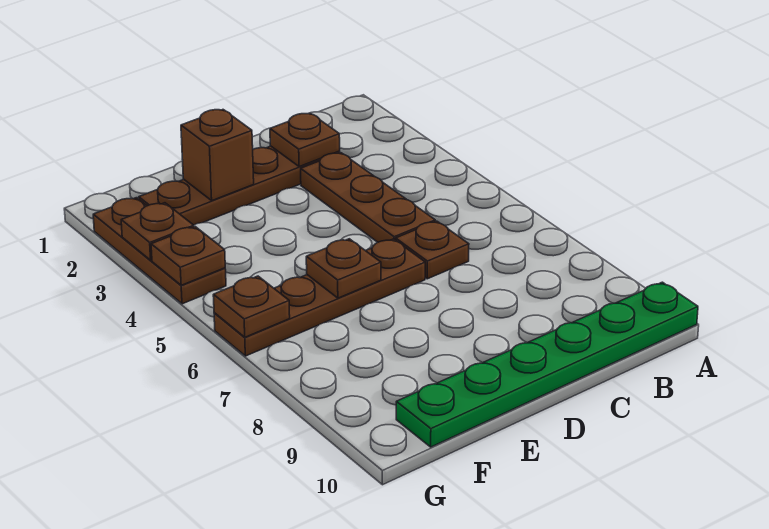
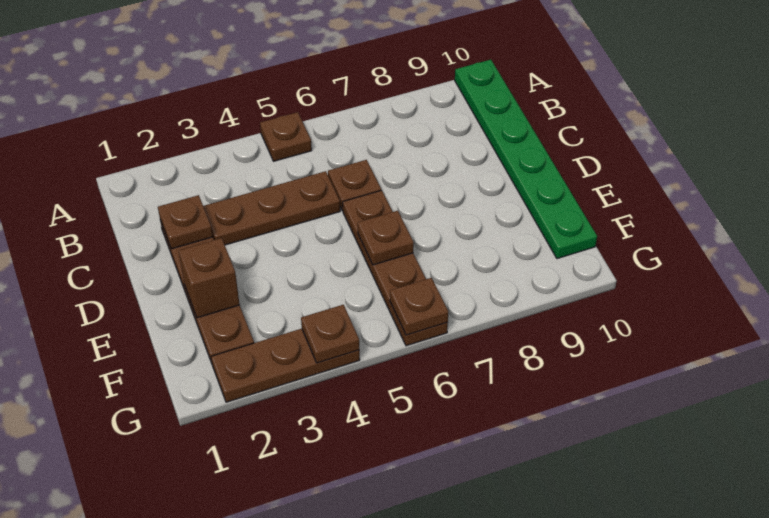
brown plate G3 level 2 -> brown plate A5 level 1

